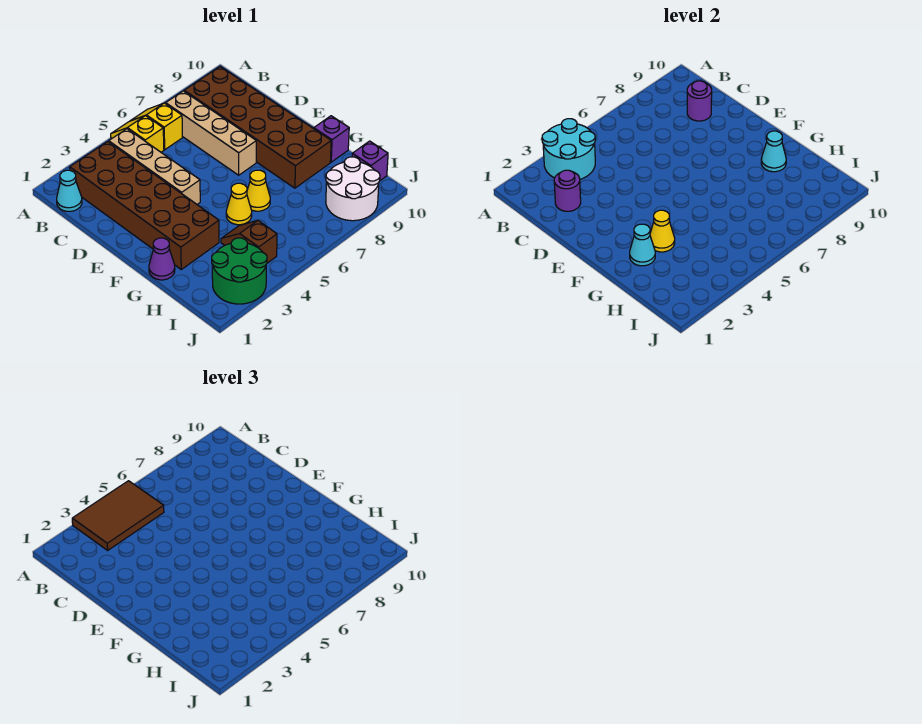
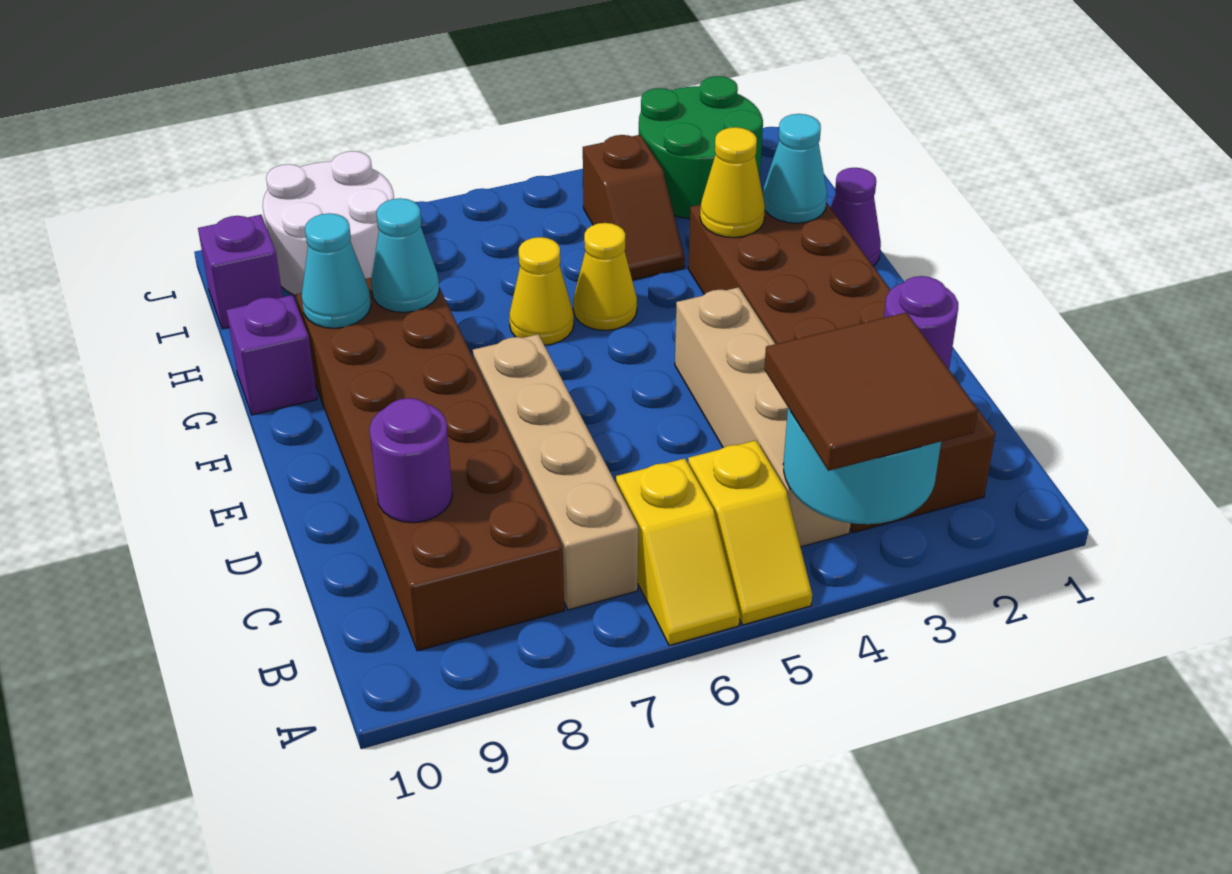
brown tile A3:B5 level 3 -> brown tile A3:B4 level 3
cyan cone B1 level 1 -> cyan cone G8 level 2

